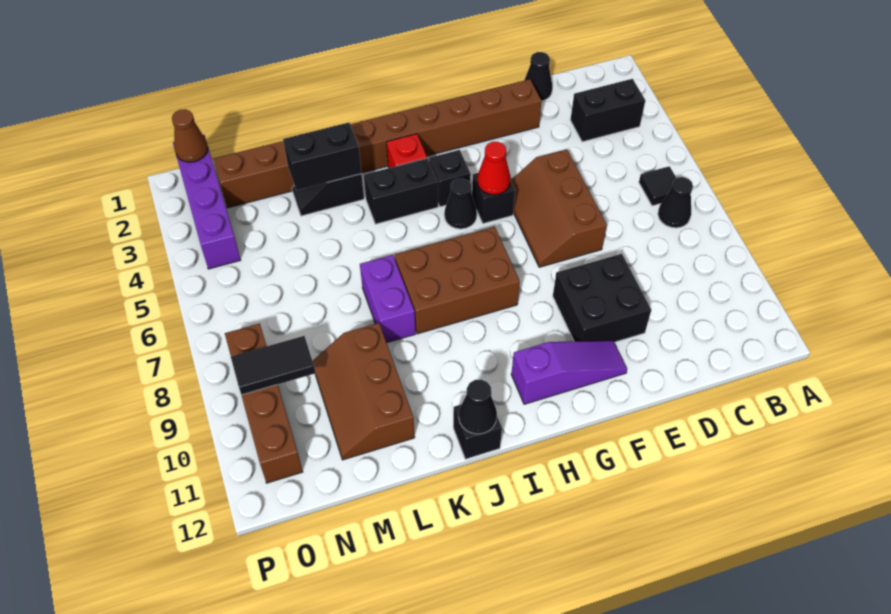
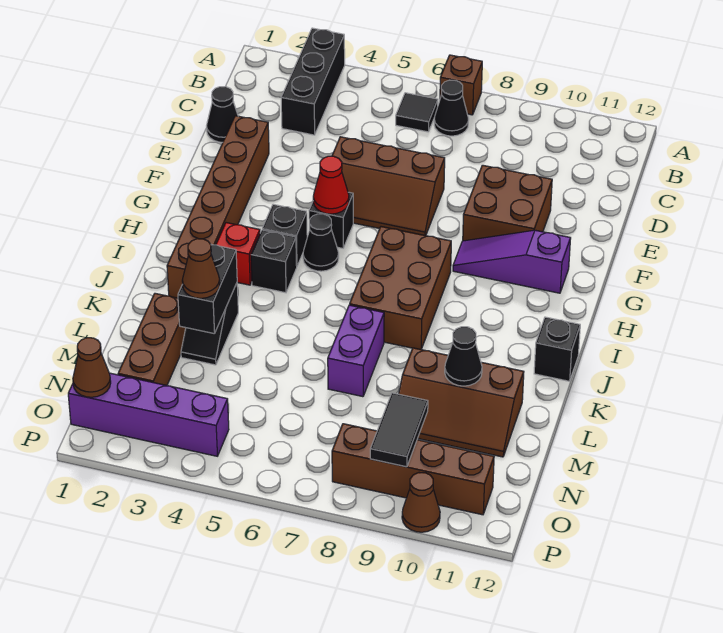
none -> brown brick A7 level 1
black brick B3:C3 level 1 -> black brick A3:C3 level 1
black brick E9:F10 level 1 -> brown brick E9:F10 level 1
purple slope F11:H11 level 1 top H -> purple slope G9:G11 level 1 top 11
black brick I4:J4 level 1 -> black brick I4 level 1
black cone J12 level 2 -> black cone L10 level 2
purple brick K7:K8 level 1 -> purple brick K7:L7 level 1
none -> brown cone L3 level 3
none -> brown cone P10 level 1

